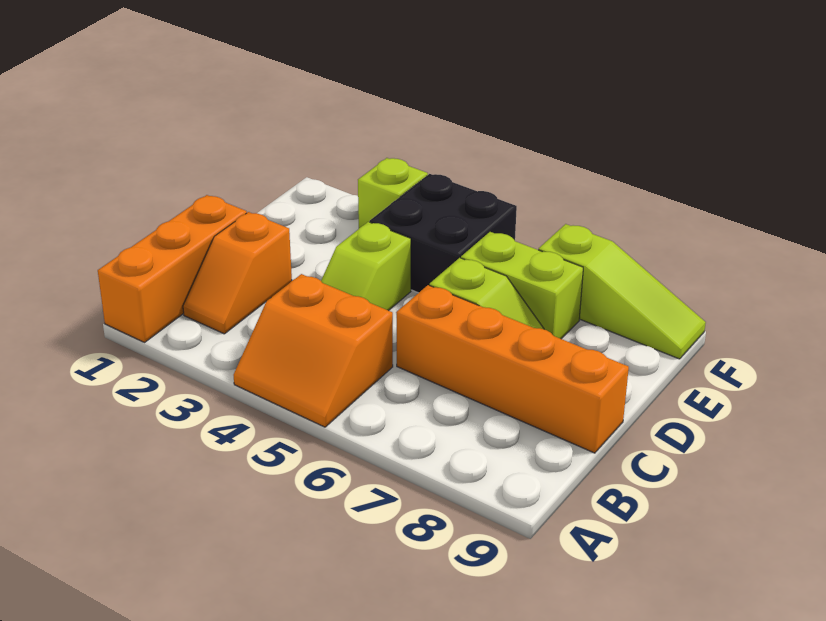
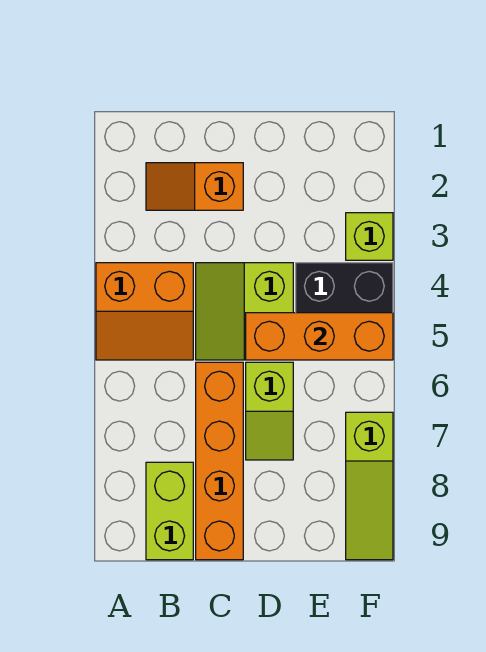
orange brick A1:C1 level 1 -> orange brick D5:F5 level 2
orange slope A4:B5 level 1 top B -> orange slope A4:B5 level 1 top 4
lime slope C4:D4 level 1 top D -> lime slope C4:D5 level 1 top D
lime brick E6:E7 level 1 -> lime brick B8:B9 level 1

